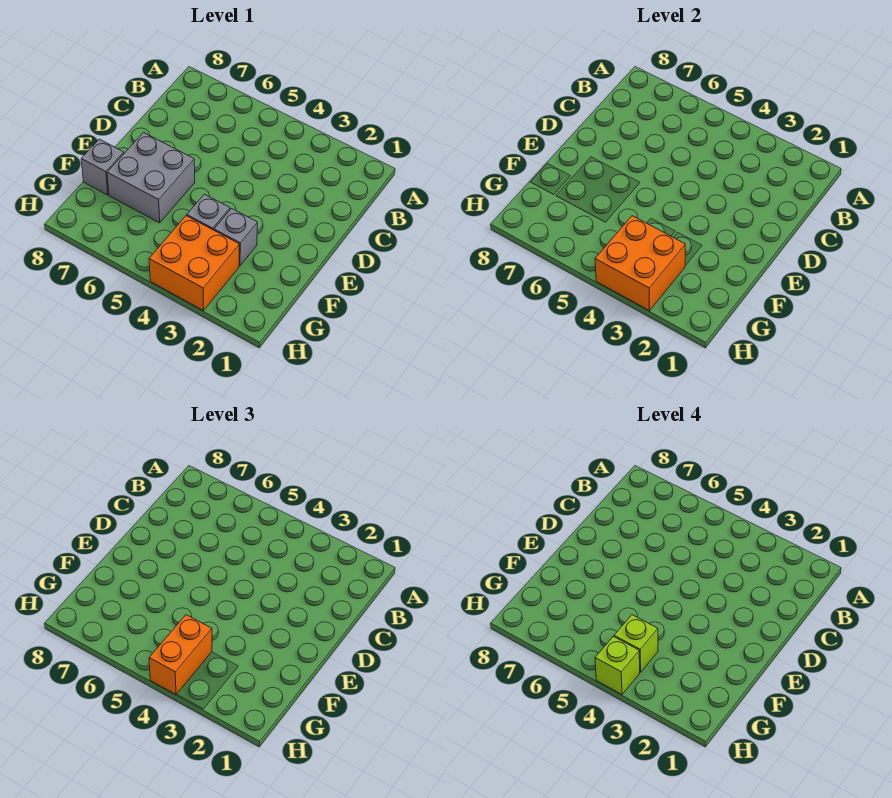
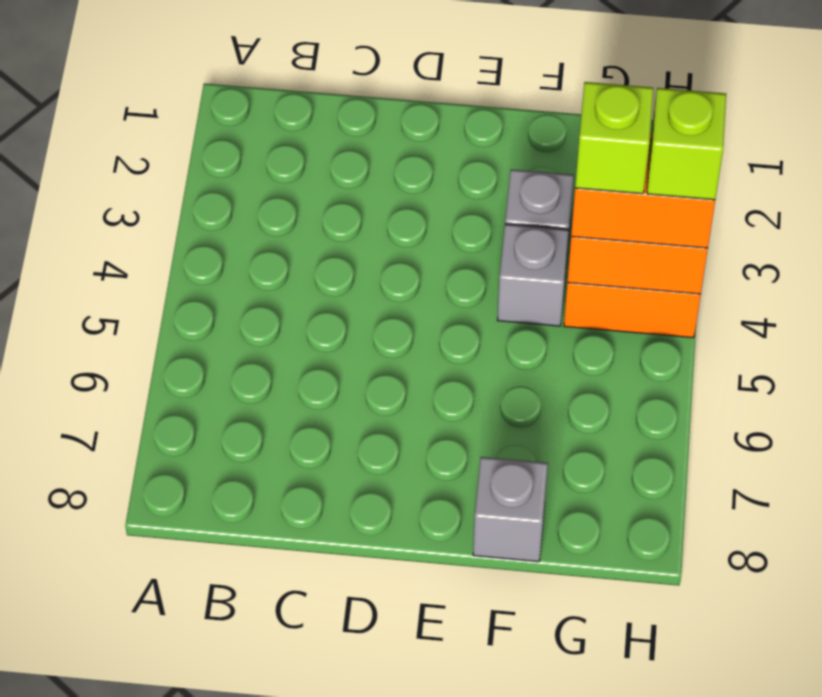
grey brick E6:F7 level 1 -> none

